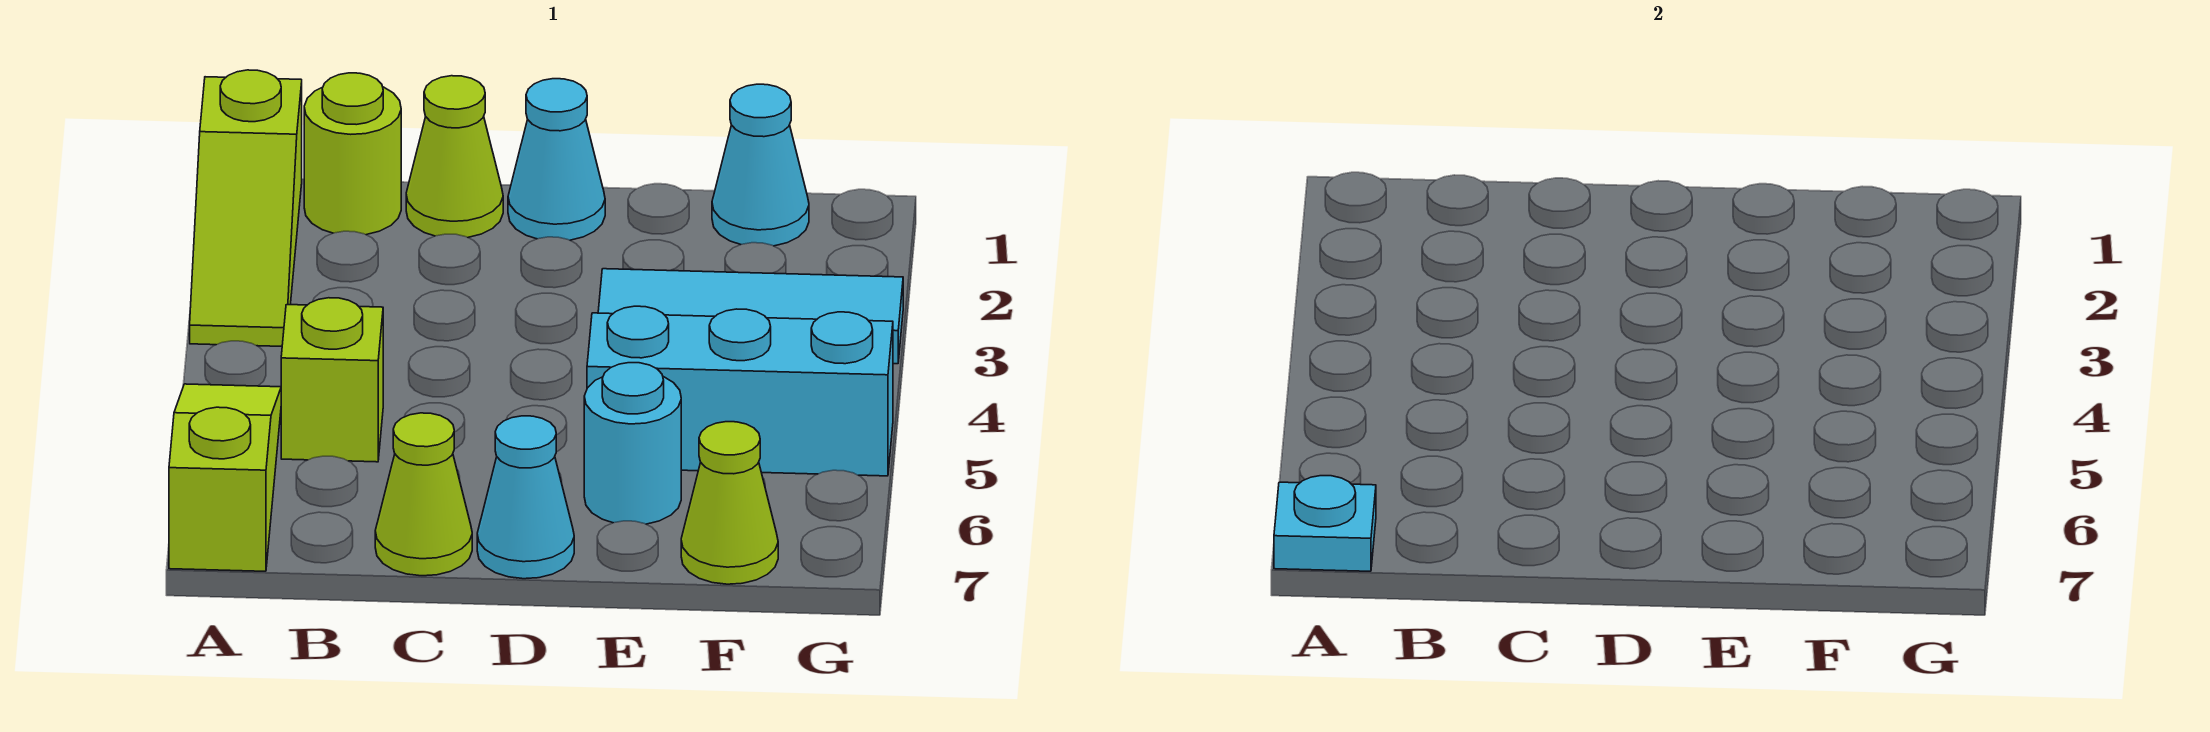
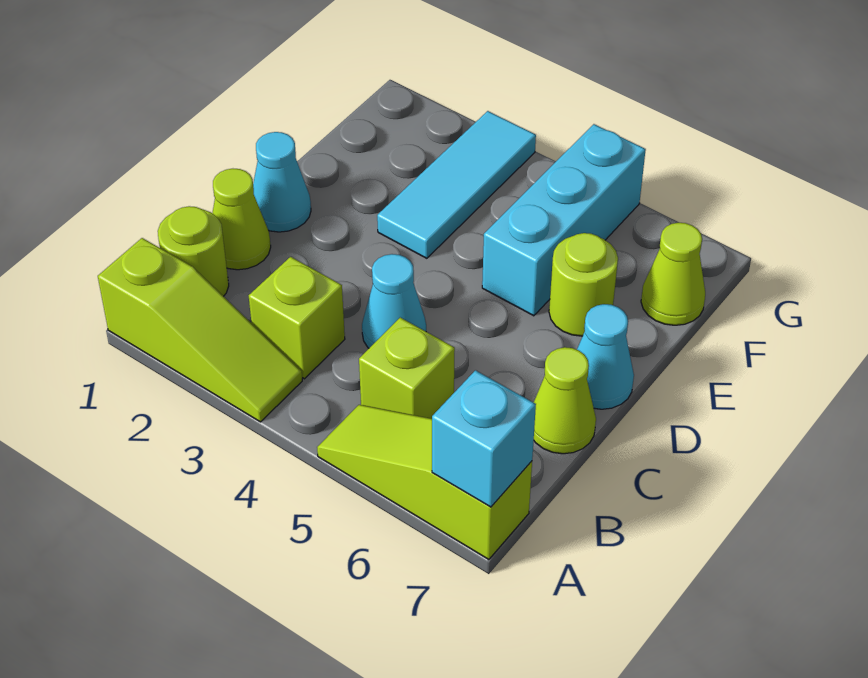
cyan plate A7 level 2 -> cyan brick A7 level 2
none -> lime brick B3 level 1
cyan round brick E6 level 1 -> lime round brick E6 level 1
cyan cone F1 level 1 -> cyan cone C4 level 1

